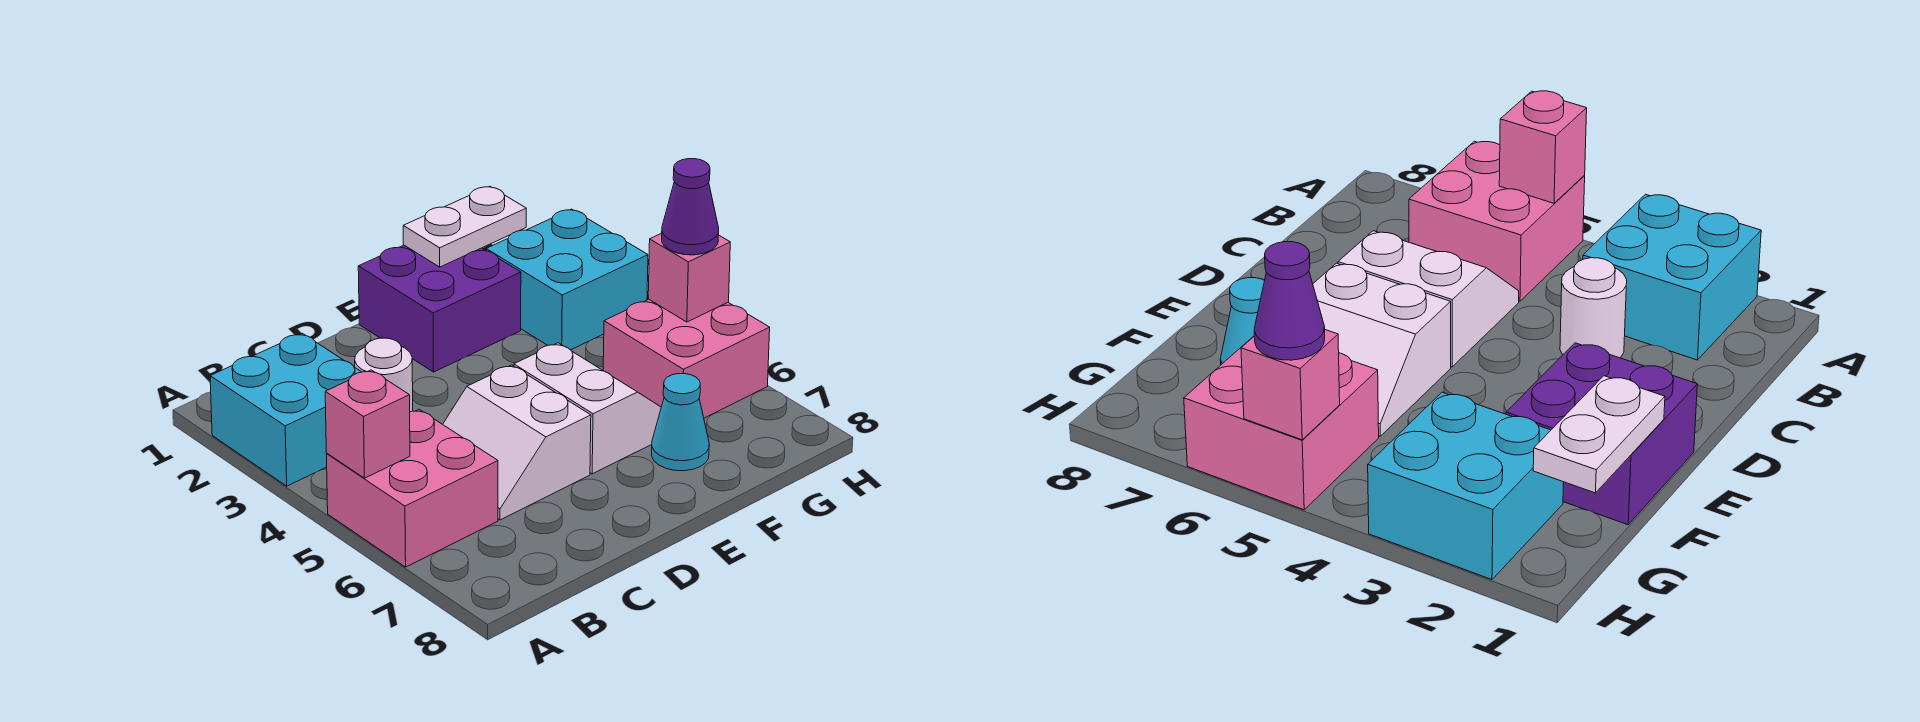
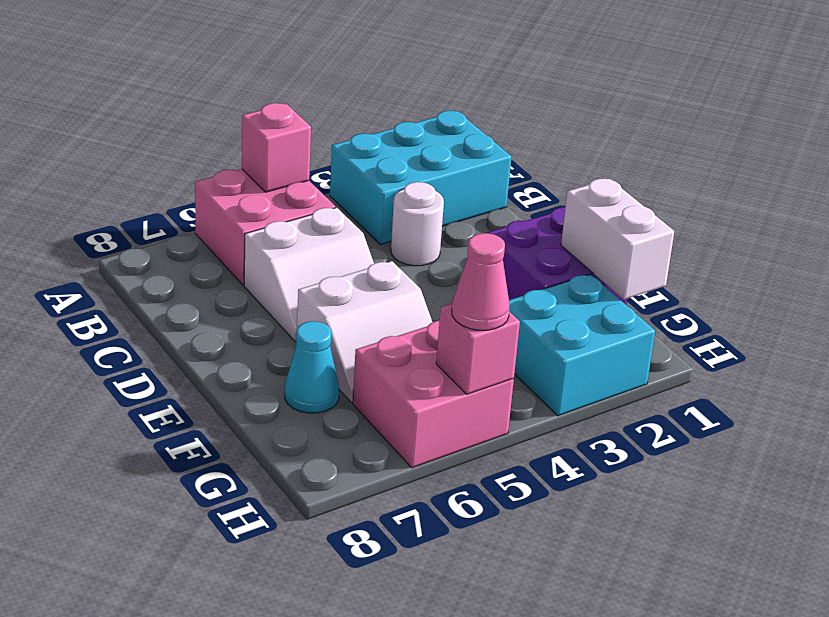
cyan brick A2:B3 level 1 -> cyan brick A1:B3 level 1
white slope C5:D6 level 1 top D -> white slope C5:D6 level 1 top C
white plate F1:G1 level 2 -> white brick F1:G1 level 2
purple cone H5 level 3 -> pink cone H5 level 3

